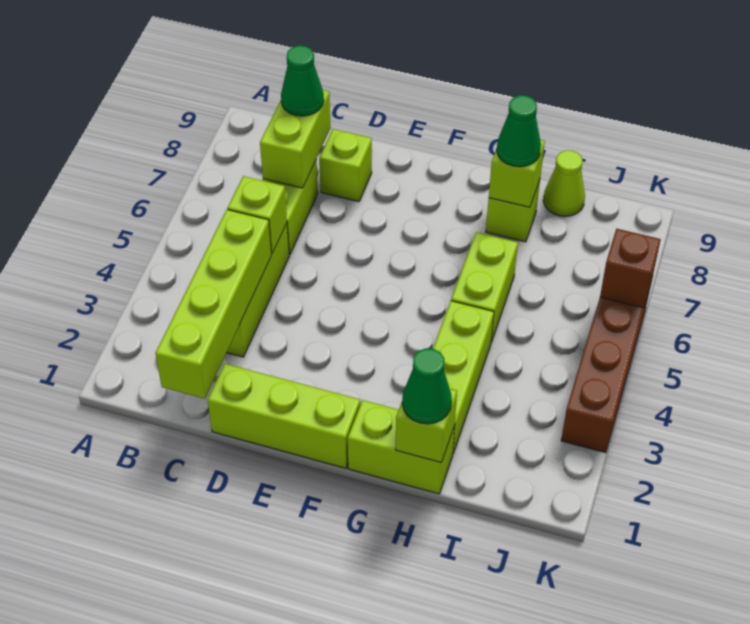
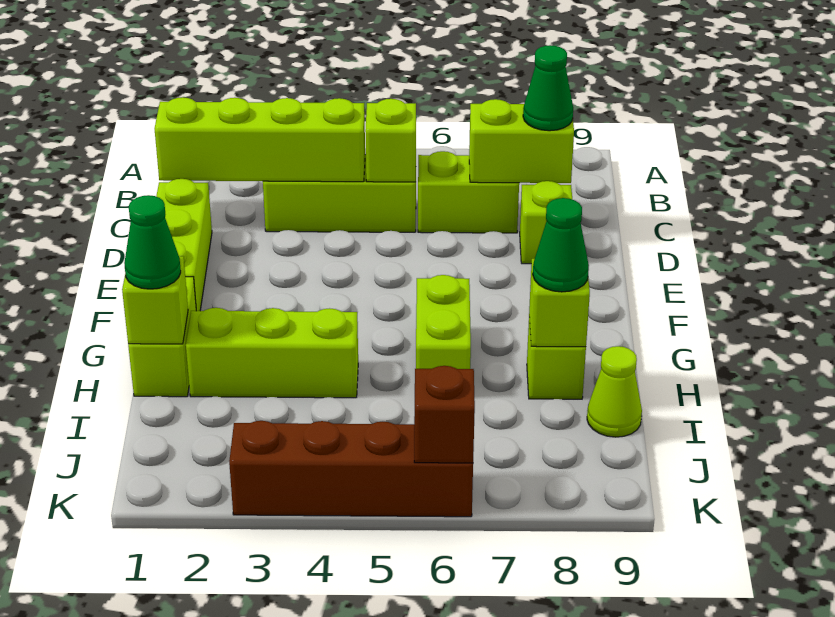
lime brick H5:H6 level 1 -> lime brick G6:H6 level 1

